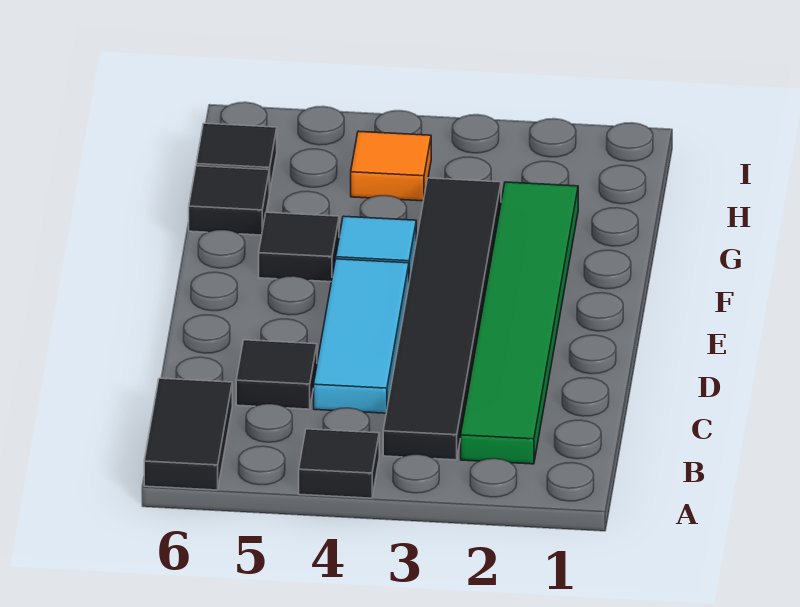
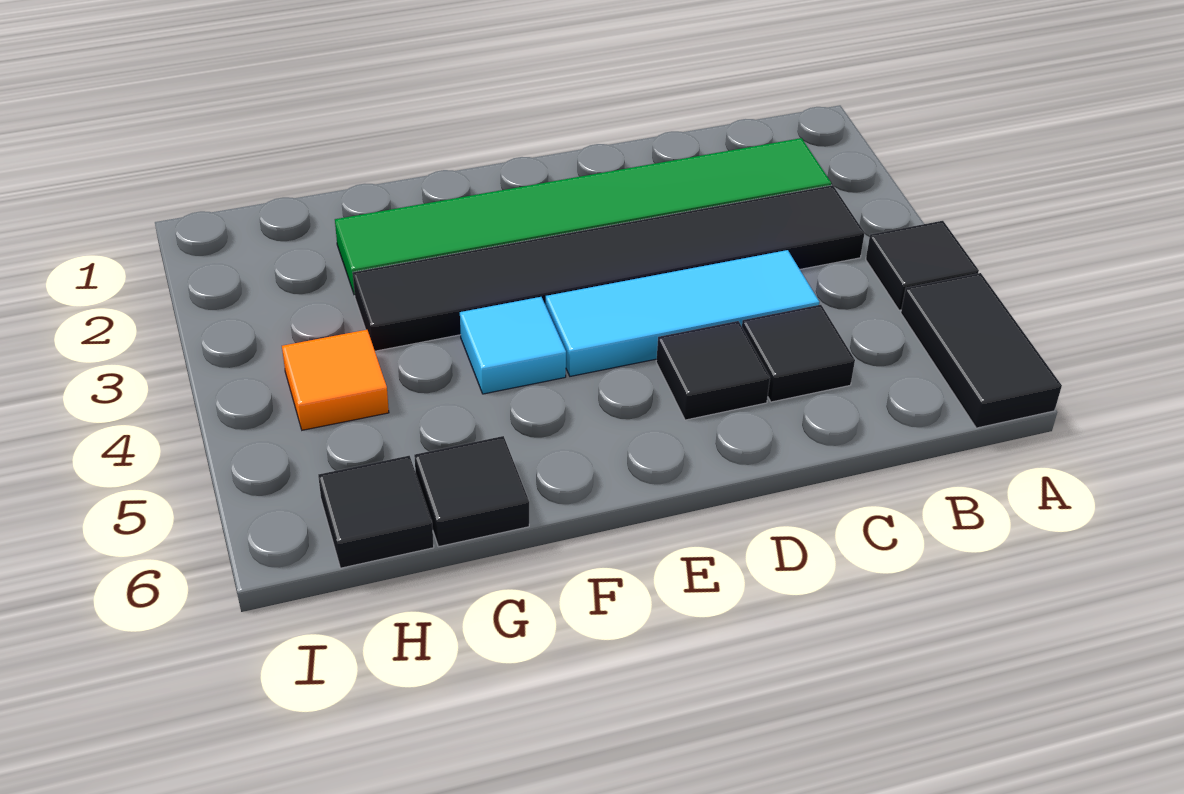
black tile A6:B6 level 1 -> black tile A5:A6 level 1
black tile F5 level 1 -> black tile D5 level 1

